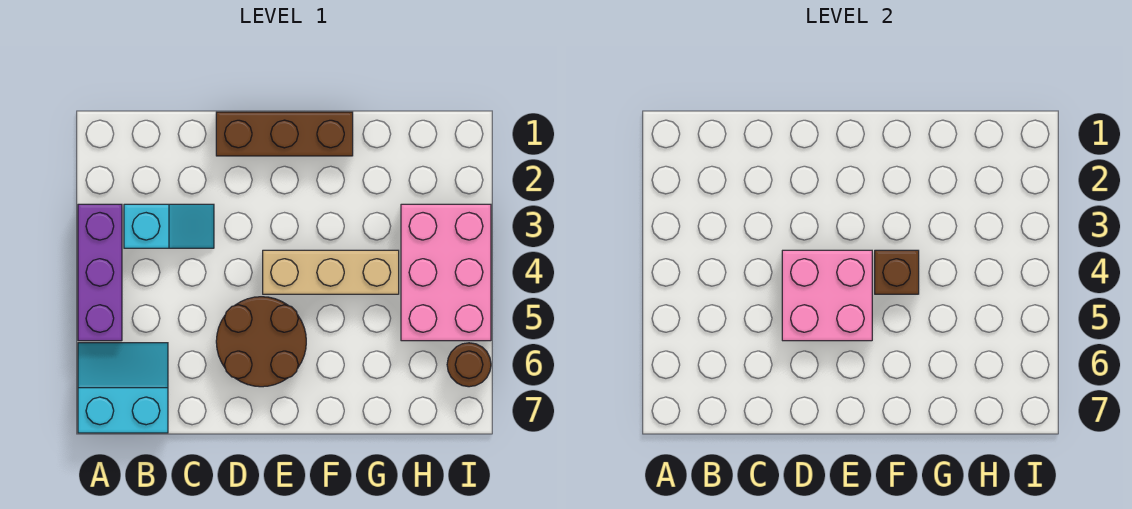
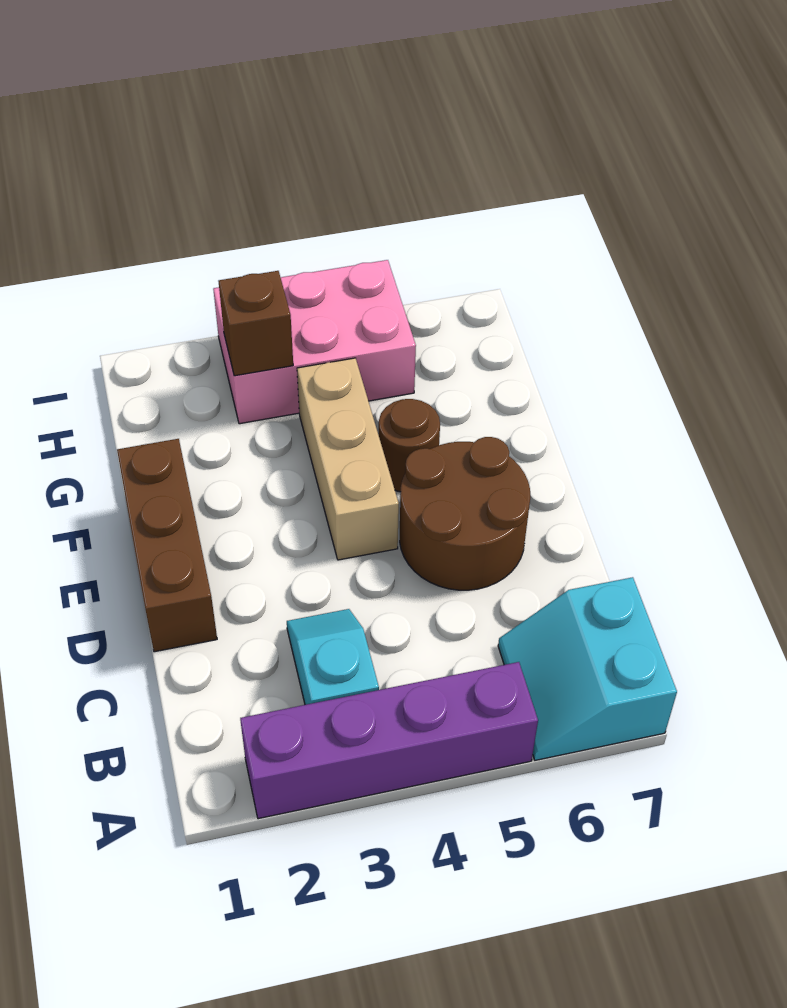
purple brick A3:A5 level 1 -> purple brick A2:A5 level 1
pink brick D4:E5 level 2 -> none
brown brick F4 level 2 -> brown brick H3 level 2
brown round brick I6 level 1 -> brown round brick F5 level 1

